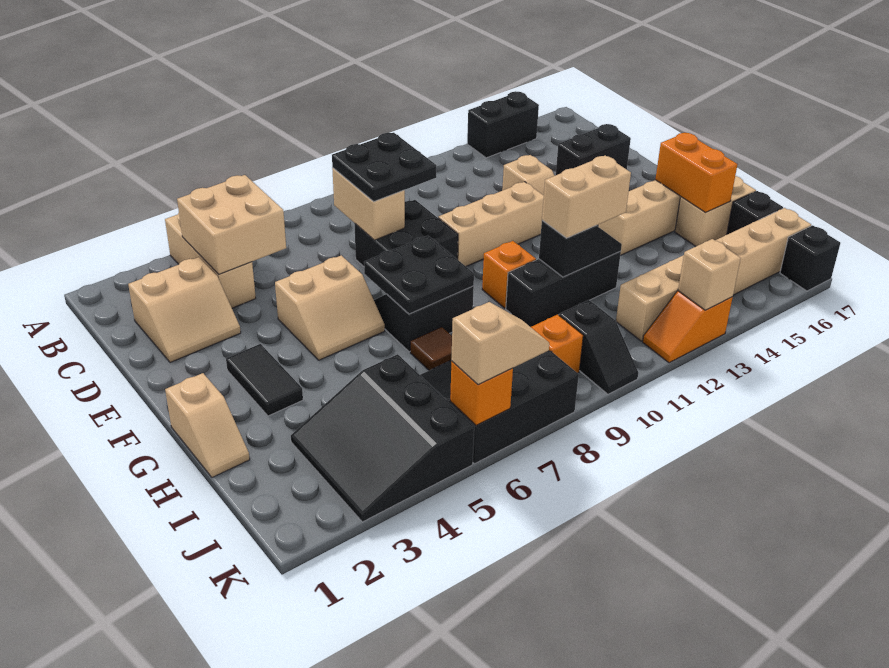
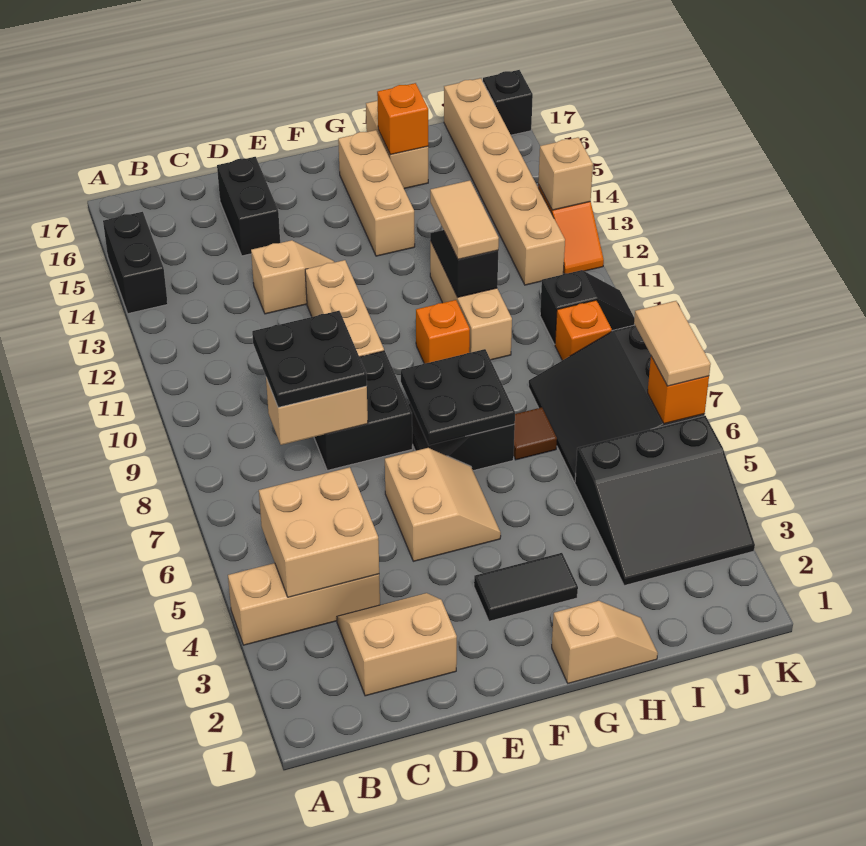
tan slope C2:D3 level 1 top C -> tan slope C2:D3 level 1 top 2
orange brick G16:H16 level 2 -> orange brick H16 level 2
black brick H10:H12 level 1 -> tan brick H10:H12 level 1
tan brick H11:H12 level 3 -> tan tile H11:H12 level 3
black brick I17 level 1 -> none
tan slope K6:K7 level 3 top 6 -> tan tile K6:K7 level 3

